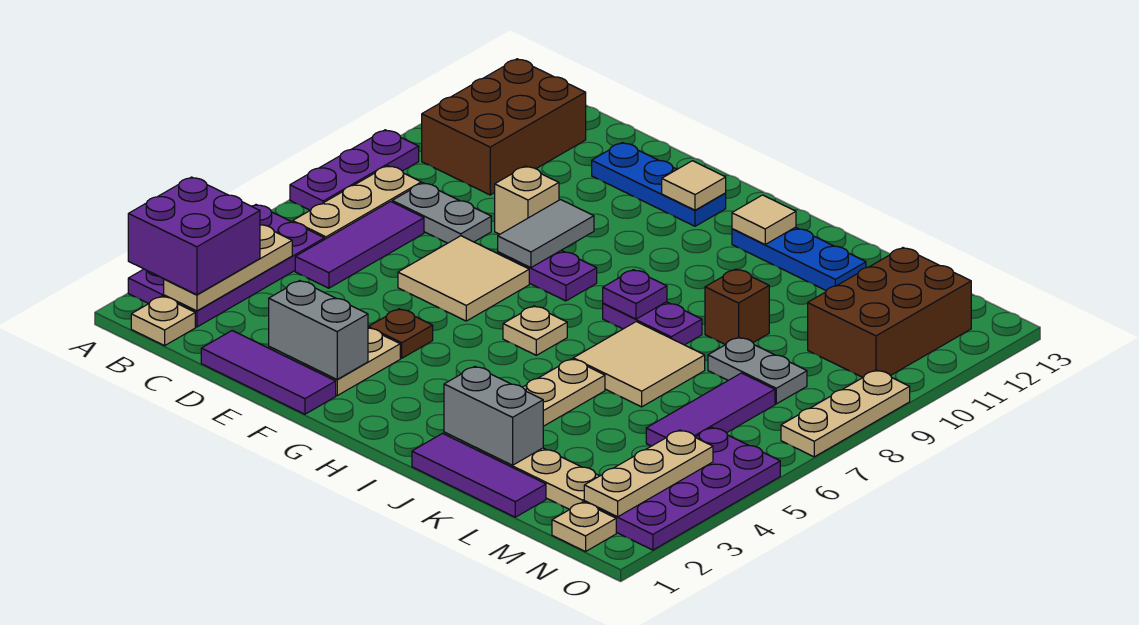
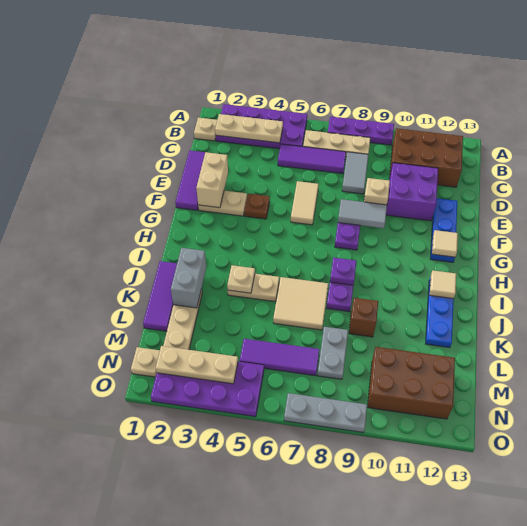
purple brick A2:B3 level 3 -> purple brick D10:E11 level 1
grey plate C8:D8 level 1 -> grey tile C8:D8 level 1
grey brick E2:F2 level 2 -> tan brick E2:F2 level 2
tan tile E6:F7 level 1 -> tan tile E6:F6 level 1
tan plate H6 level 1 -> tan plate J4 level 2
tan plate O7:O9 level 1 -> grey plate O7:O9 level 1

